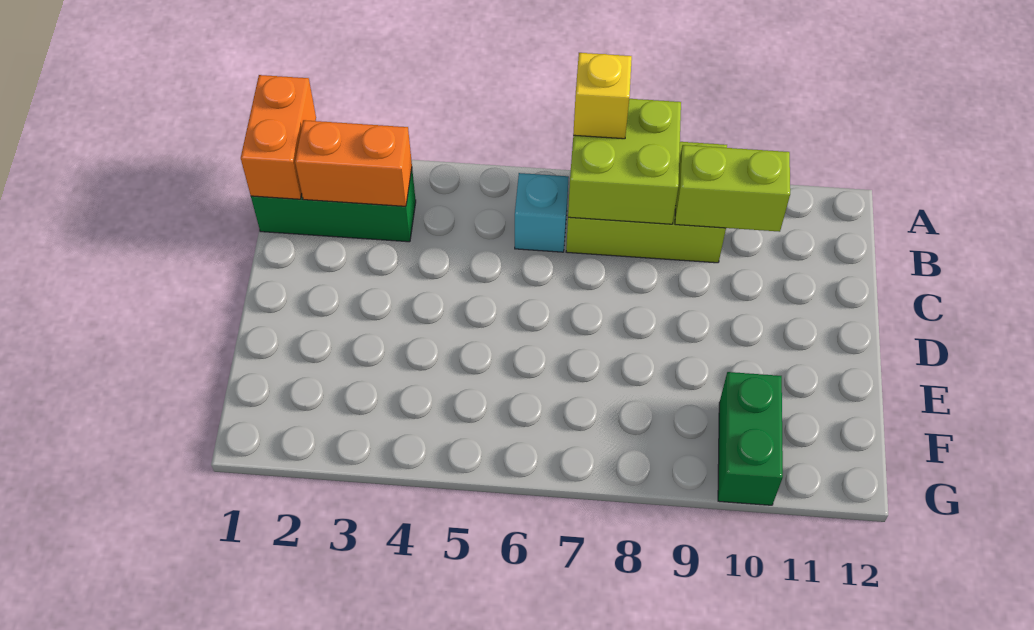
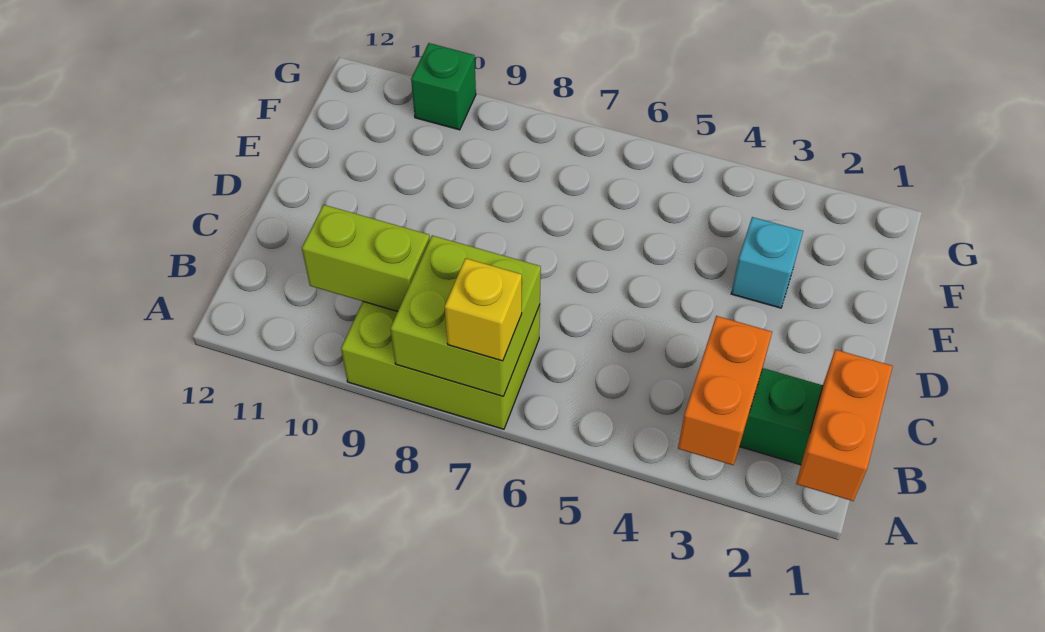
orange brick B2:B3 level 2 -> orange brick A3:B3 level 2
cyan brick B6 level 1 -> cyan brick E3 level 1
green brick F10:G10 level 1 -> green brick G10 level 1

